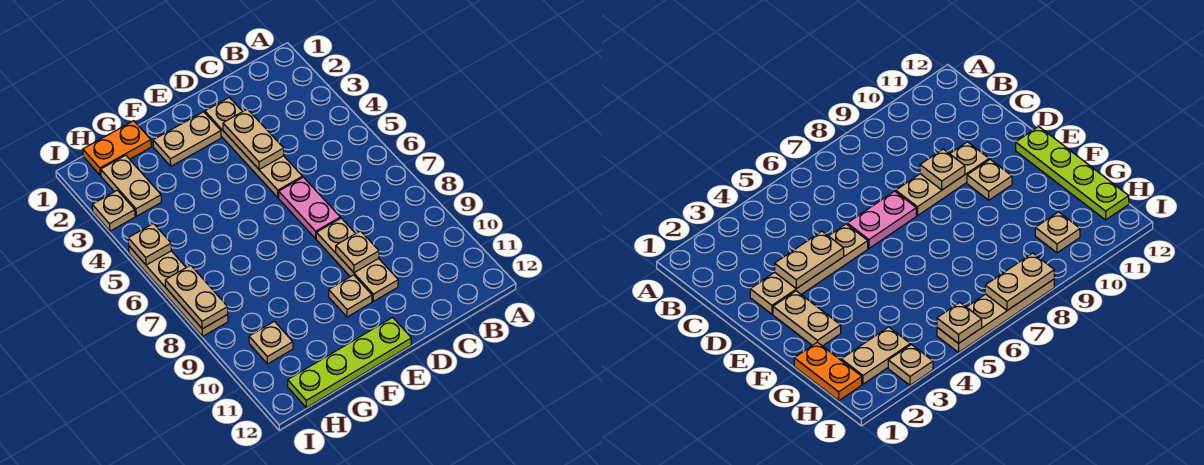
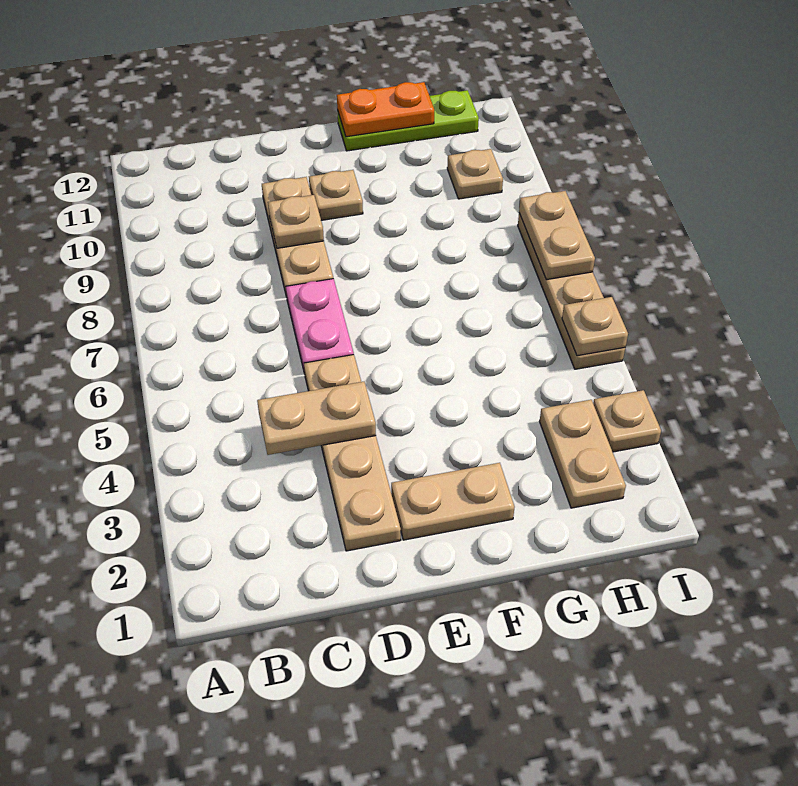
tan plate D3:D4 level 2 -> tan plate C4:D4 level 2
lime plate E12:H12 level 1 -> lime plate F12:H12 level 1
orange plate G1:H1 level 1 -> orange plate F12:G12 level 2

